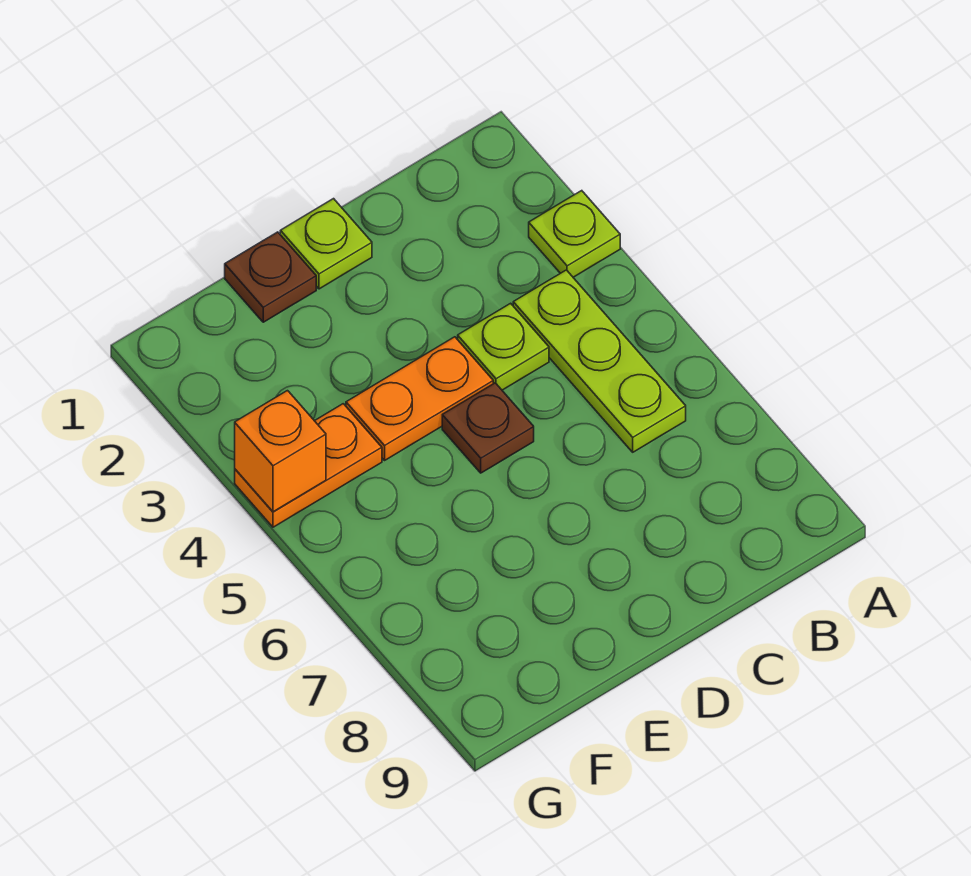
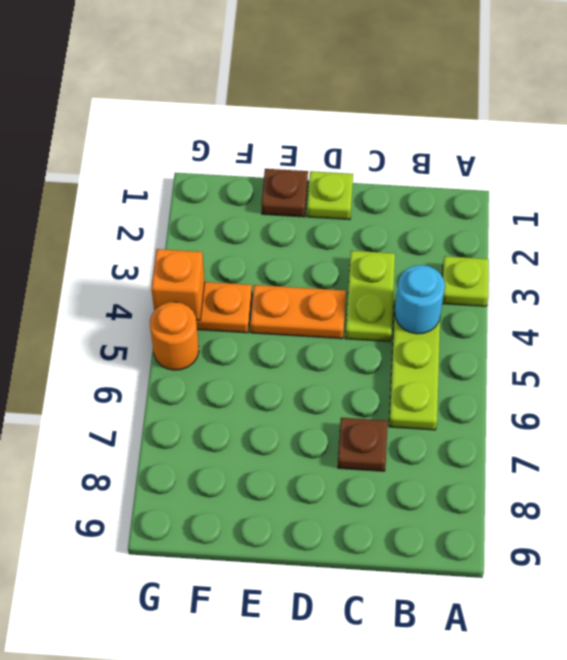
none -> cyan round brick B4 level 2
lime plate C4 level 1 -> lime plate C3:C4 level 1
brown plate D5 level 1 -> brown plate C7 level 1
none -> orange round brick G5 level 1

